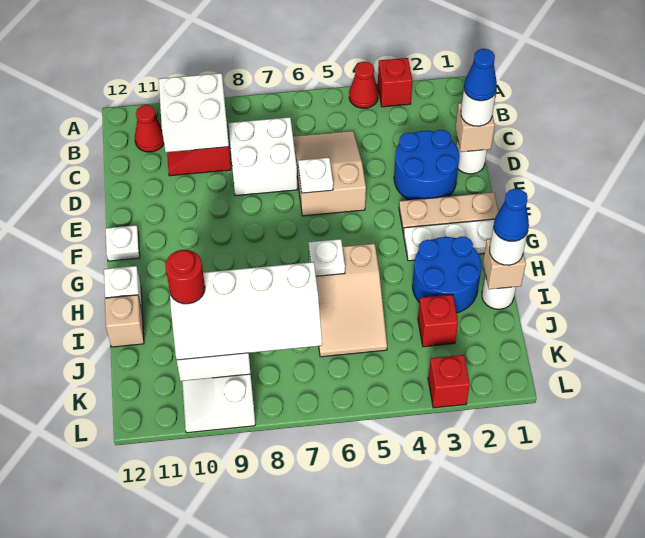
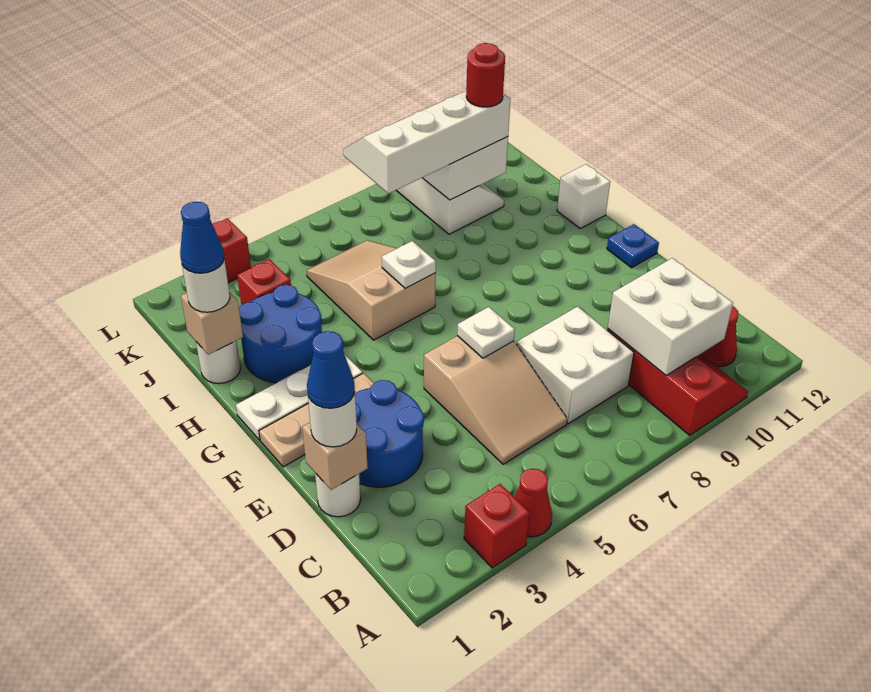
white plate F12 level 1 -> blue plate F12 level 1
tan brick I12 level 1 -> none

